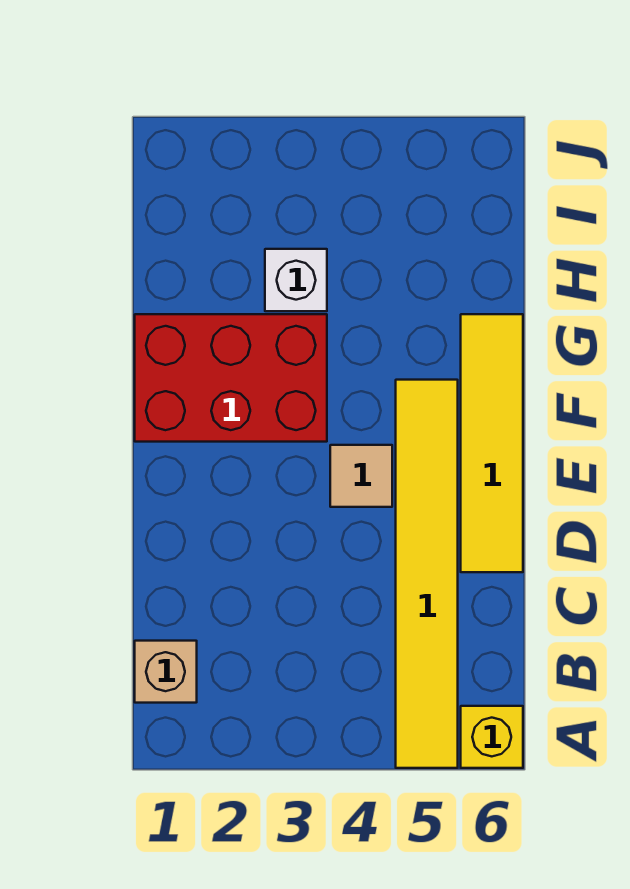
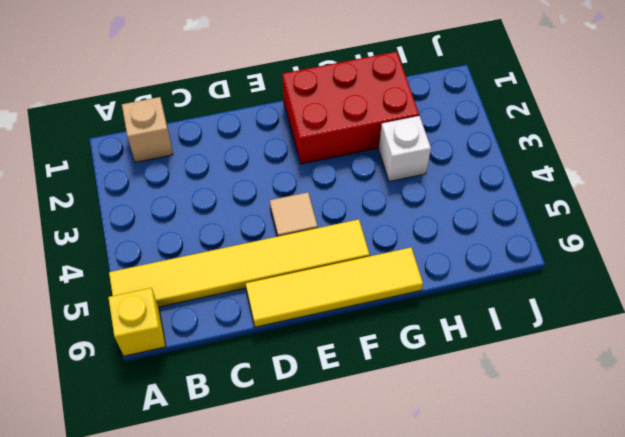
red brick F1:G3 level 1 -> red brick F1:H2 level 1

